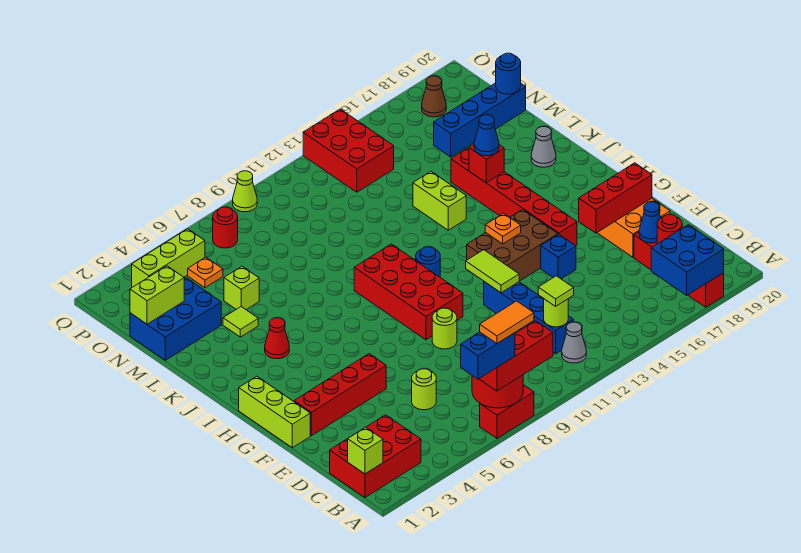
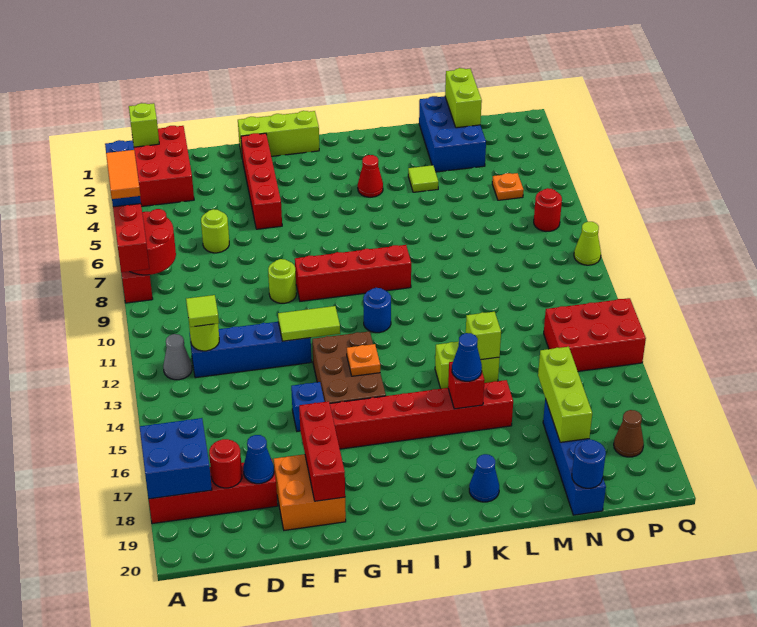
red brick G9:J10 level 1 -> red brick G9:J9 level 1
grey cone K19 level 1 -> blue cone K19 level 1
lime brick M5 level 1 -> lime brick L14 level 2
lime brick P3:P5 level 1 -> lime brick N16:N18 level 2

